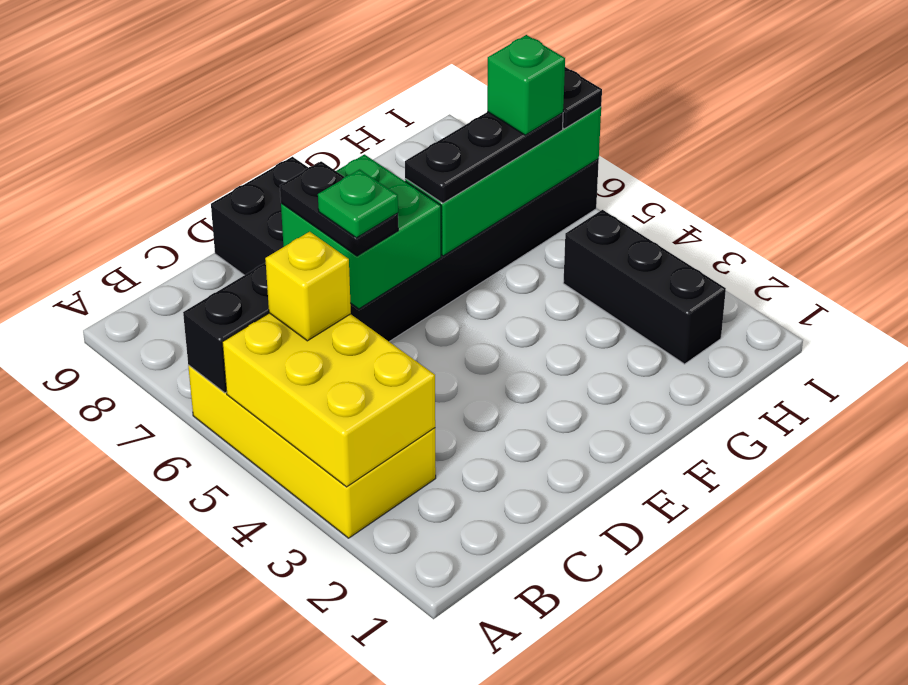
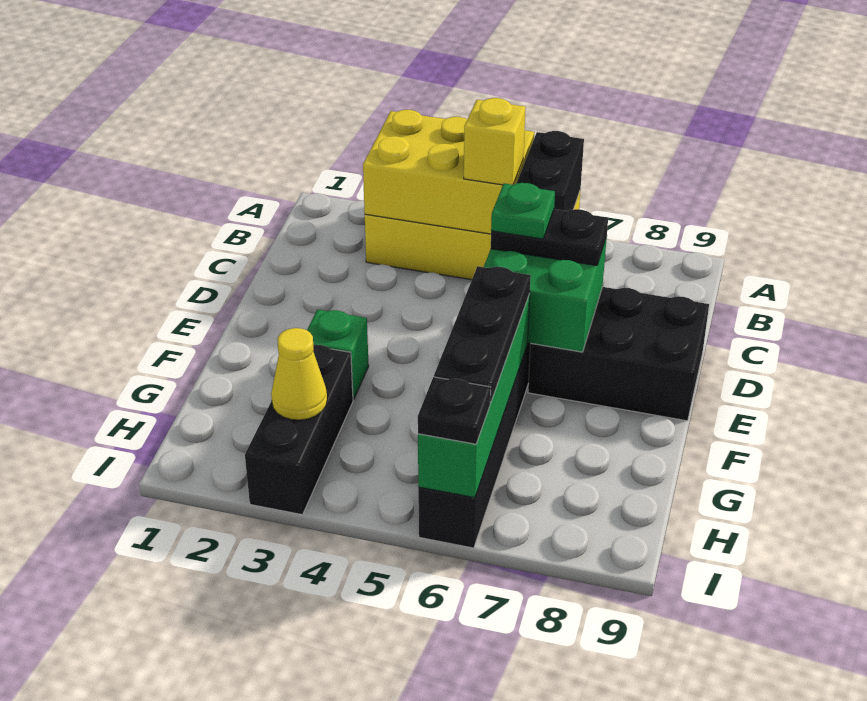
black brick H2:H4 level 1 -> black brick G3:I3 level 1
none -> yellow cone H3 level 2
green brick H6 level 4 -> green brick F3 level 1

